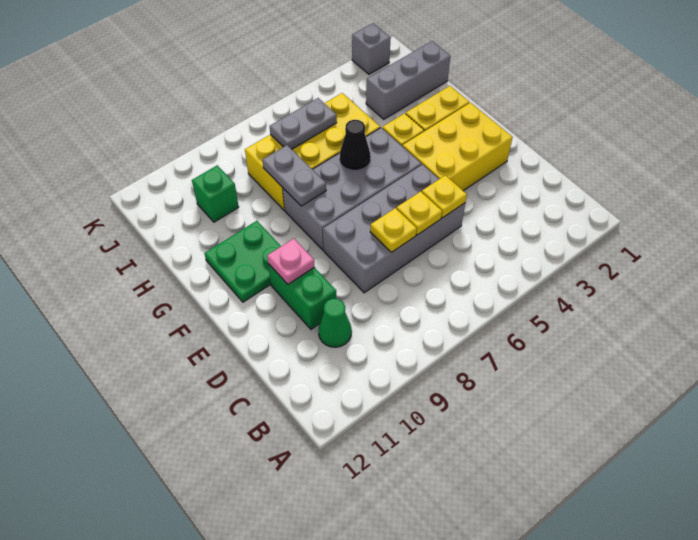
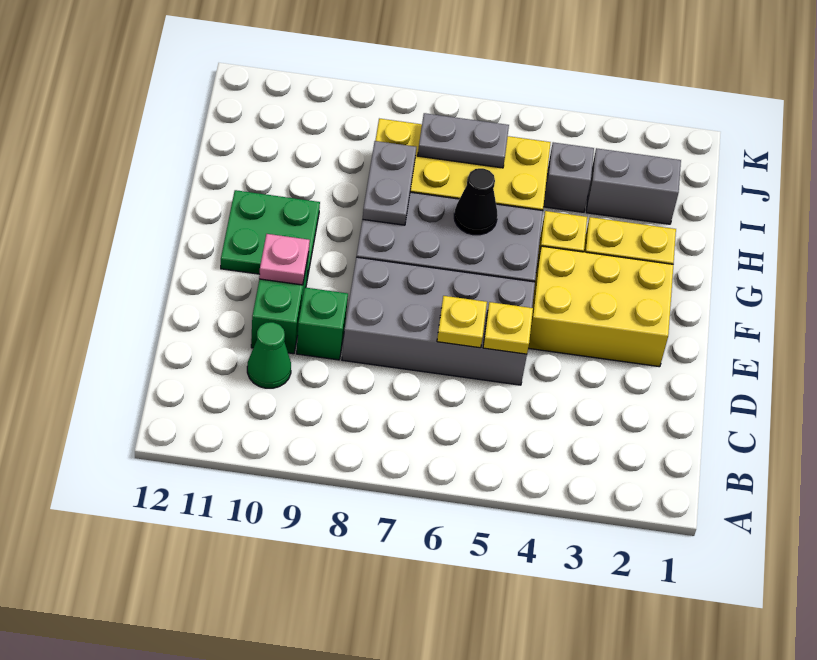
yellow plate D7 level 2 -> none
grey brick I1:I3 level 1 -> grey brick I2:I3 level 1
green brick I10 level 1 -> green brick D9 level 1
grey brick K2 level 1 -> grey brick I4 level 1

